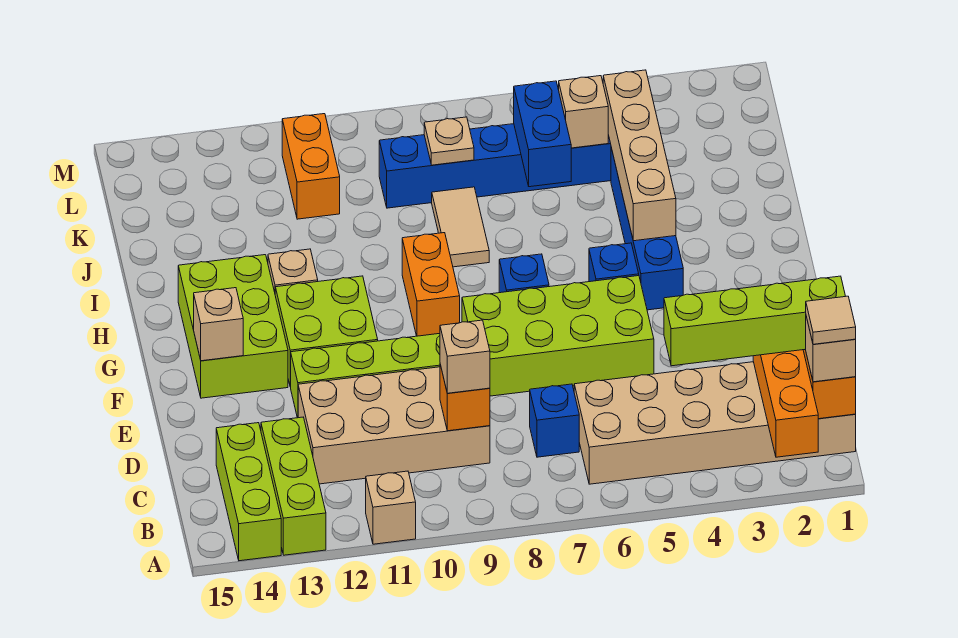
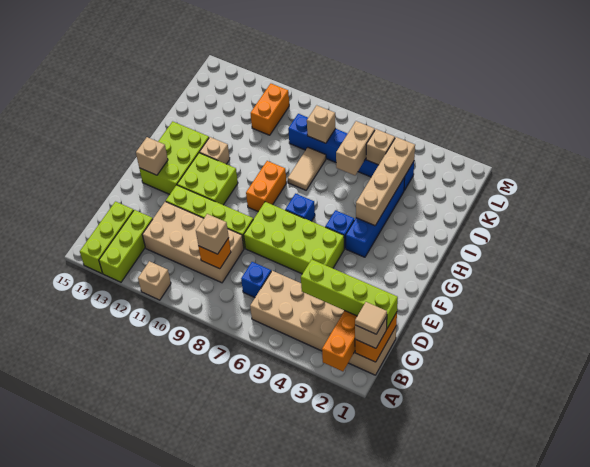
blue brick J6:K6 level 2 -> tan brick J6:K6 level 2
tan plate K8 level 2 -> tan brick K8 level 2

